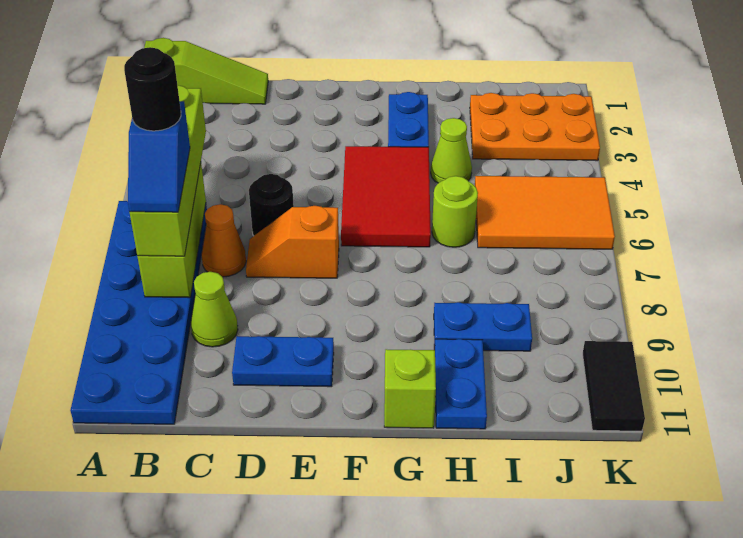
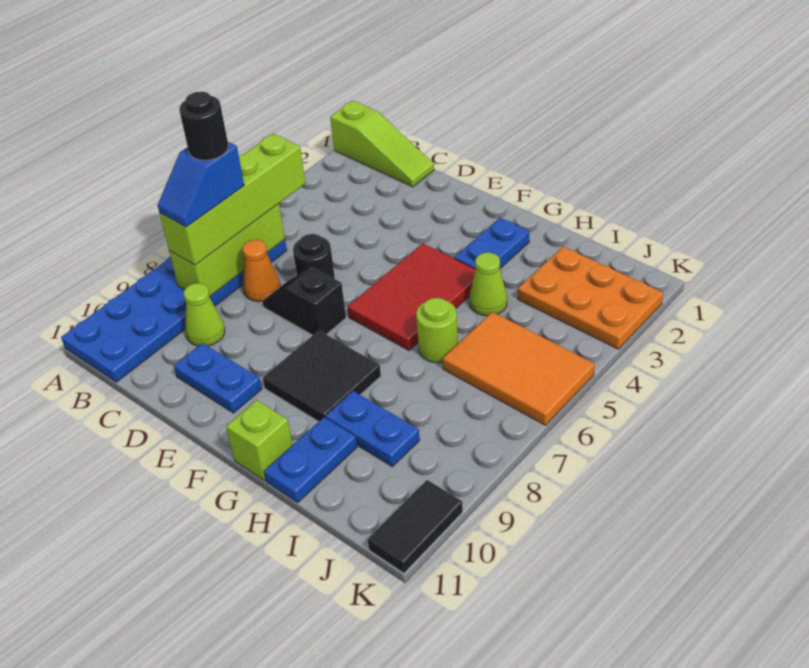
orange slope D7:E7 level 1 top E -> black slope D7:E7 level 1 top E
none -> black tile F8:G9 level 1

